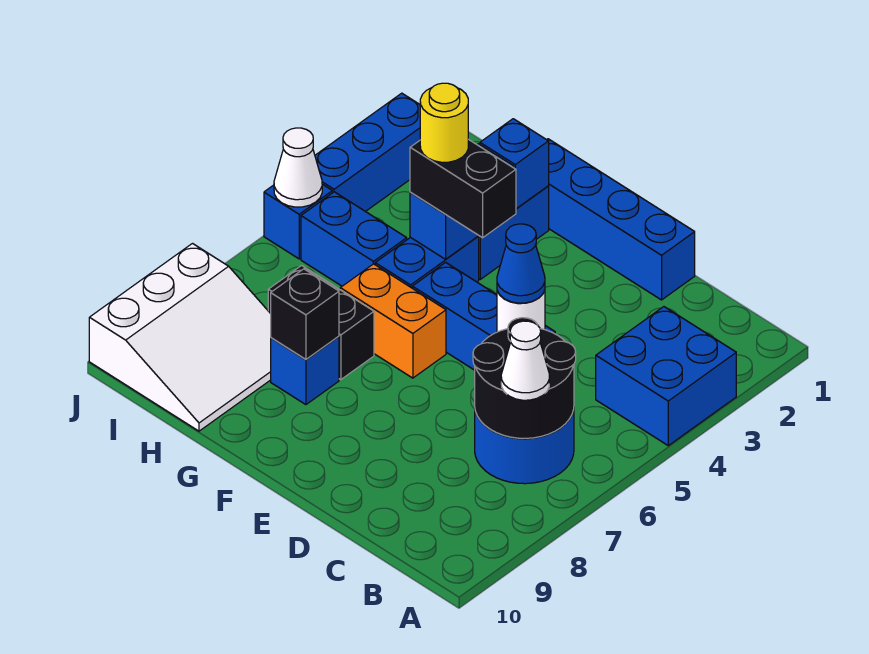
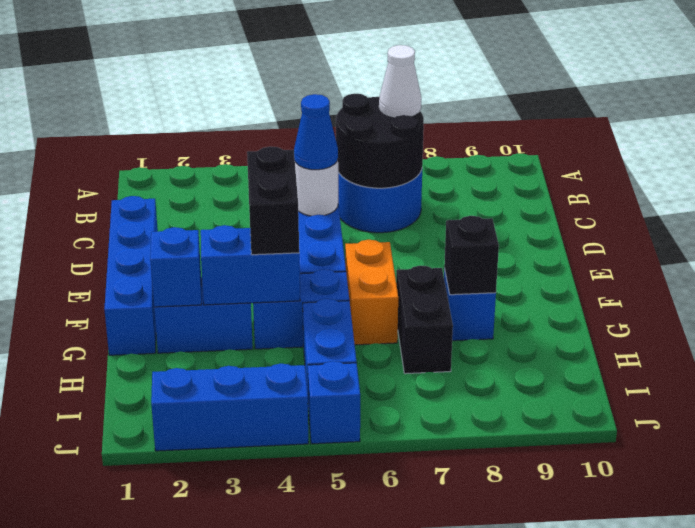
blue brick A3:B4 level 1 -> none
yellow round brick G4 level 4 -> none
white slope H8:J10 level 1 top J -> none
white cone J5 level 2 -> none

